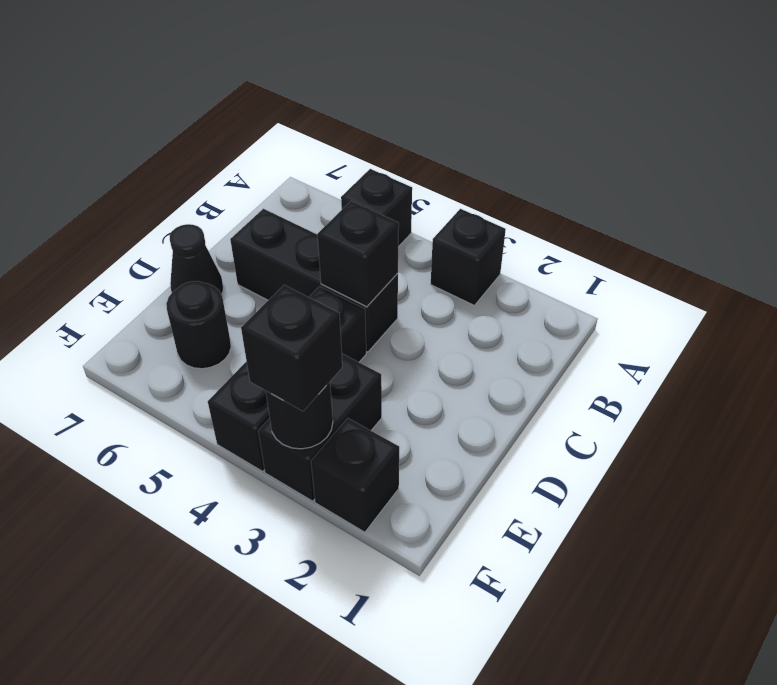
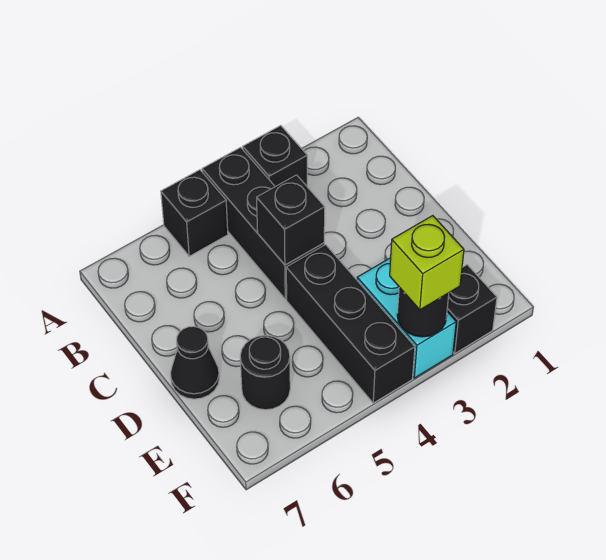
black brick C4:C6 level 1 -> black brick A4:C4 level 1
black brick E3:F3 level 1 -> cyan brick E3:F3 level 1
black brick F3 level 3 -> lime brick F3 level 3

